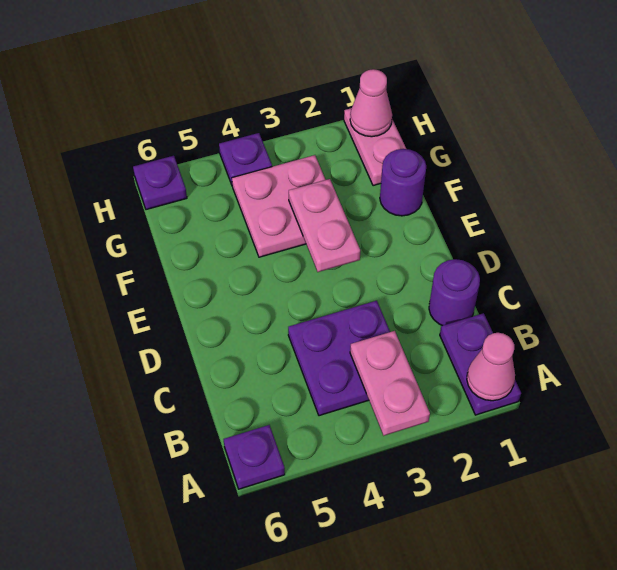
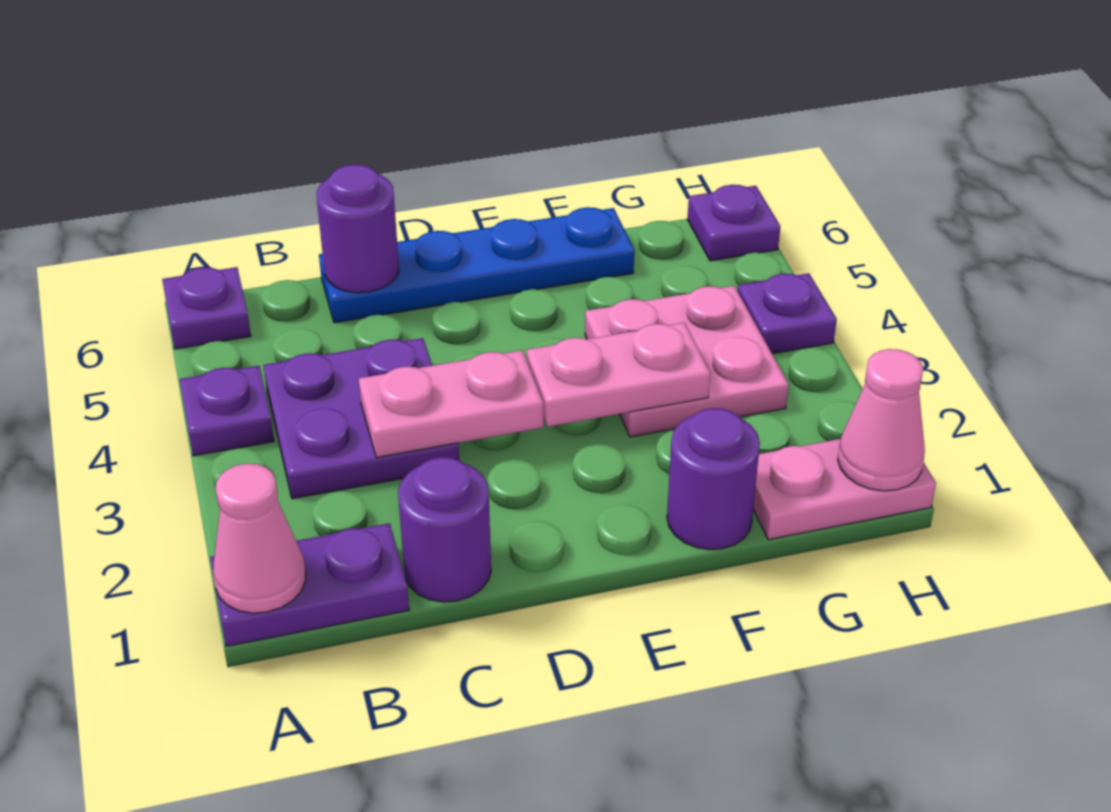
pink plate A3:B3 level 2 -> pink plate C3:D3 level 2
none -> purple plate A4 level 1
none -> blue plate C6:F6 level 1
none -> purple round brick C6 level 2

